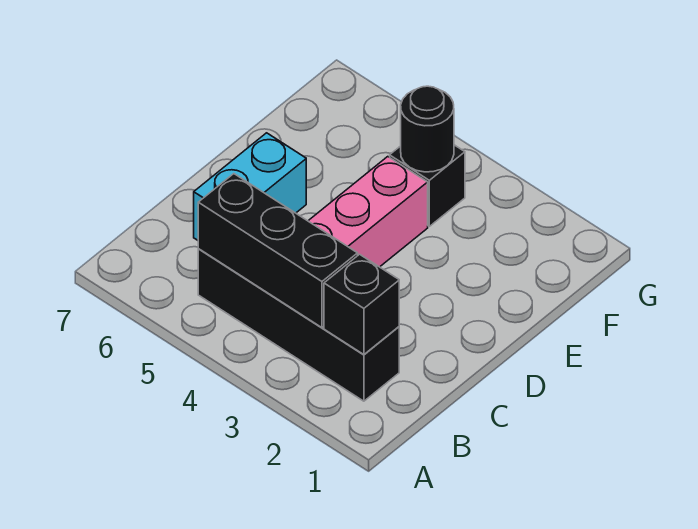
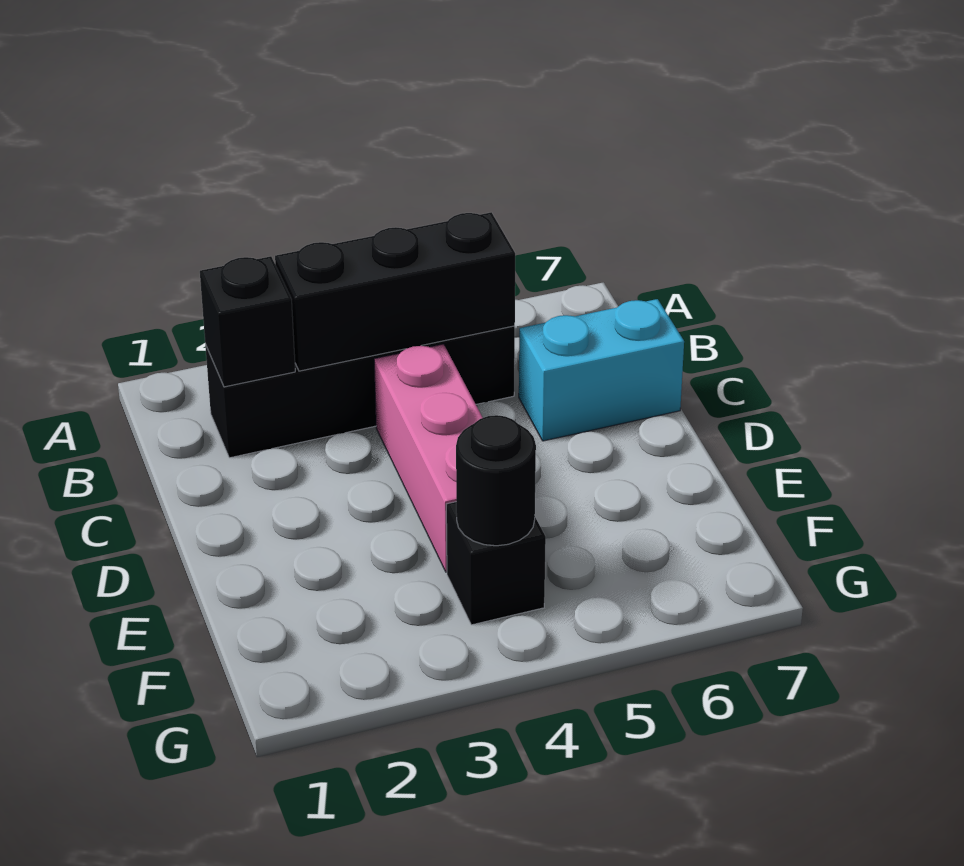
cyan brick C6:D6 level 1 -> cyan brick C6:C7 level 1

